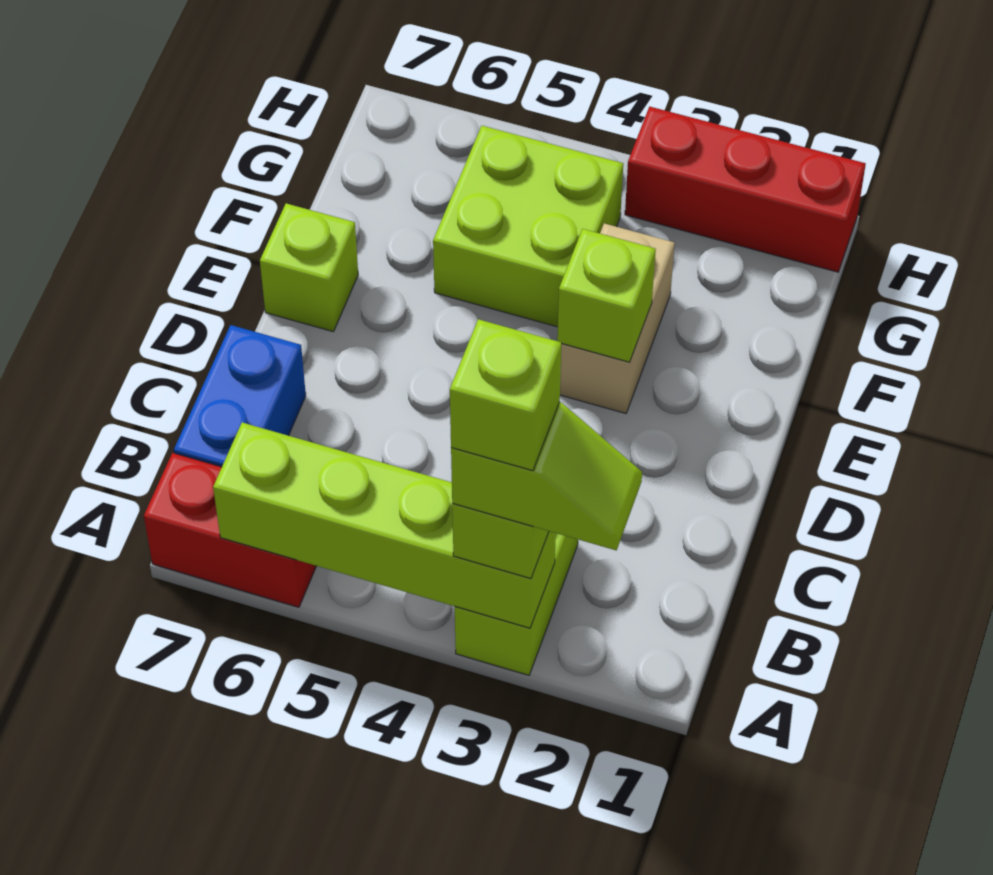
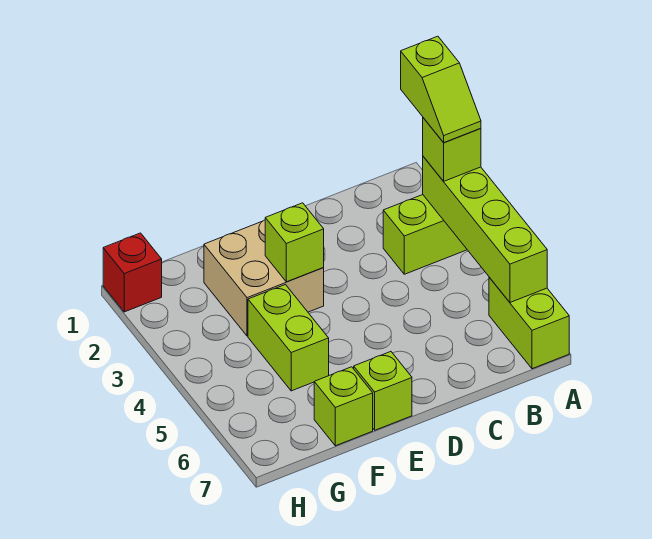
lime slope A2:A3 level 4 top 3 -> lime slope A2:A3 level 4 top 2
lime brick A3 level 5 -> lime brick F7 level 1
red brick A6:A7 level 1 -> lime brick A6:A7 level 1
blue brick B7:C7 level 1 -> none
tan brick E3:F3 level 1 -> tan brick E2:F3 level 1
lime brick F4:G5 level 1 -> lime brick F4:F5 level 1
red brick H1:H3 level 1 -> red brick H1 level 1

